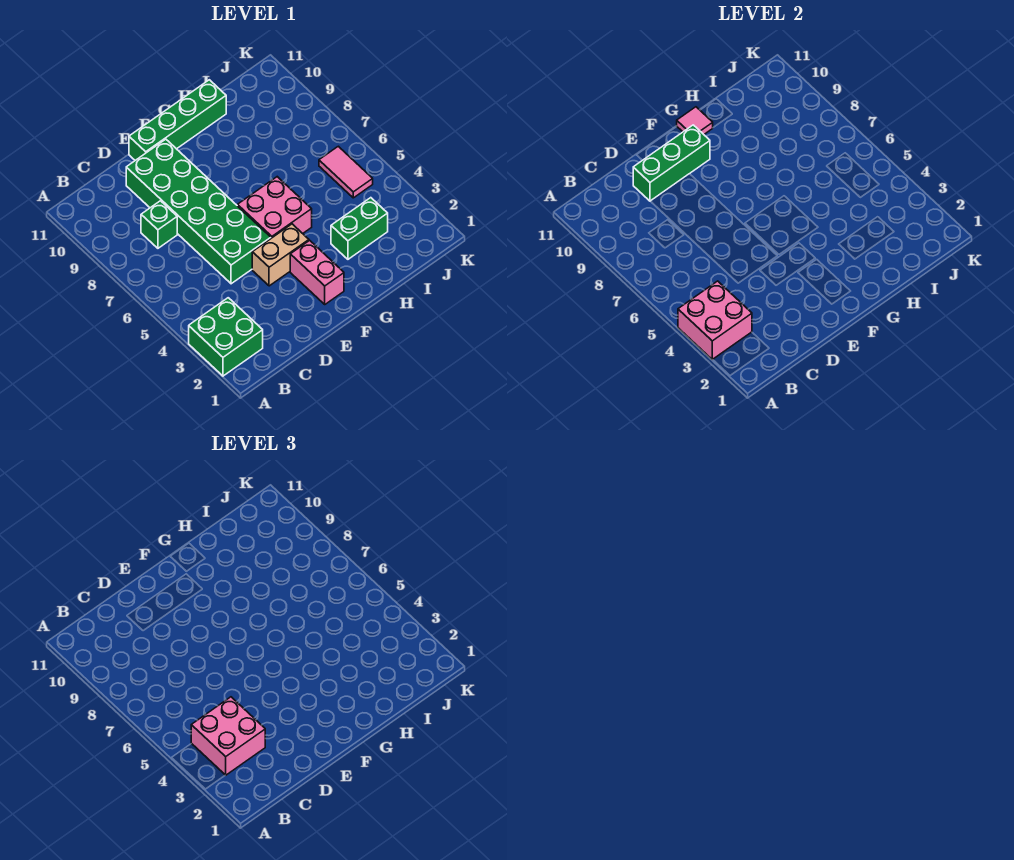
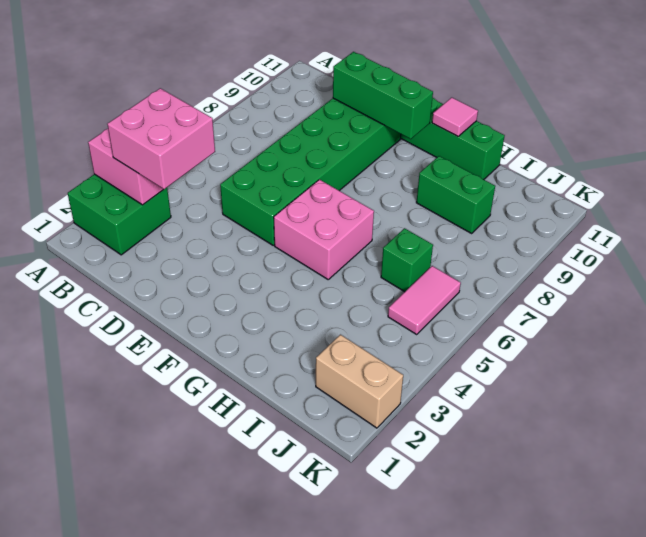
green brick C8 level 1 -> green brick I6 level 1
tan brick E4:F4 level 1 -> tan brick J2:K2 level 1
pink brick F2:F3 level 1 -> none
green brick H3:I3 level 1 -> green brick H9:I9 level 1

